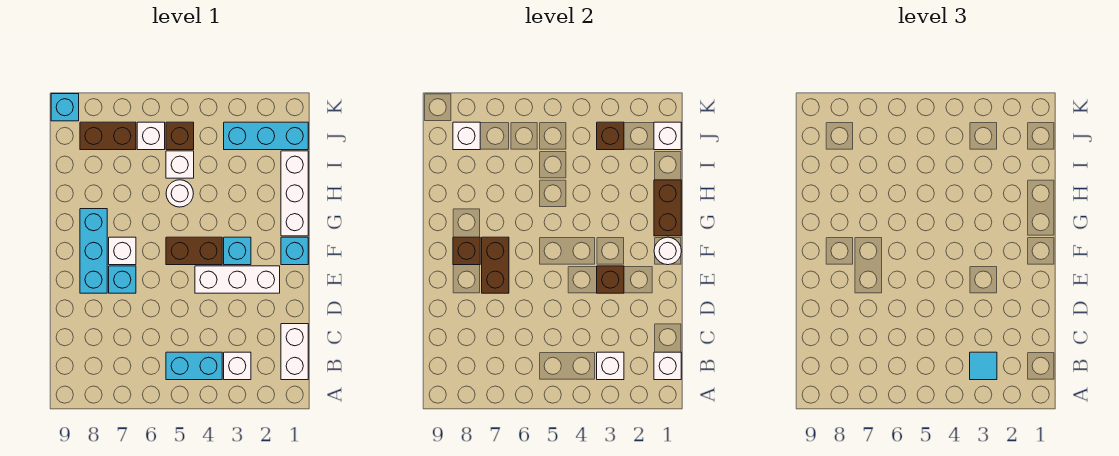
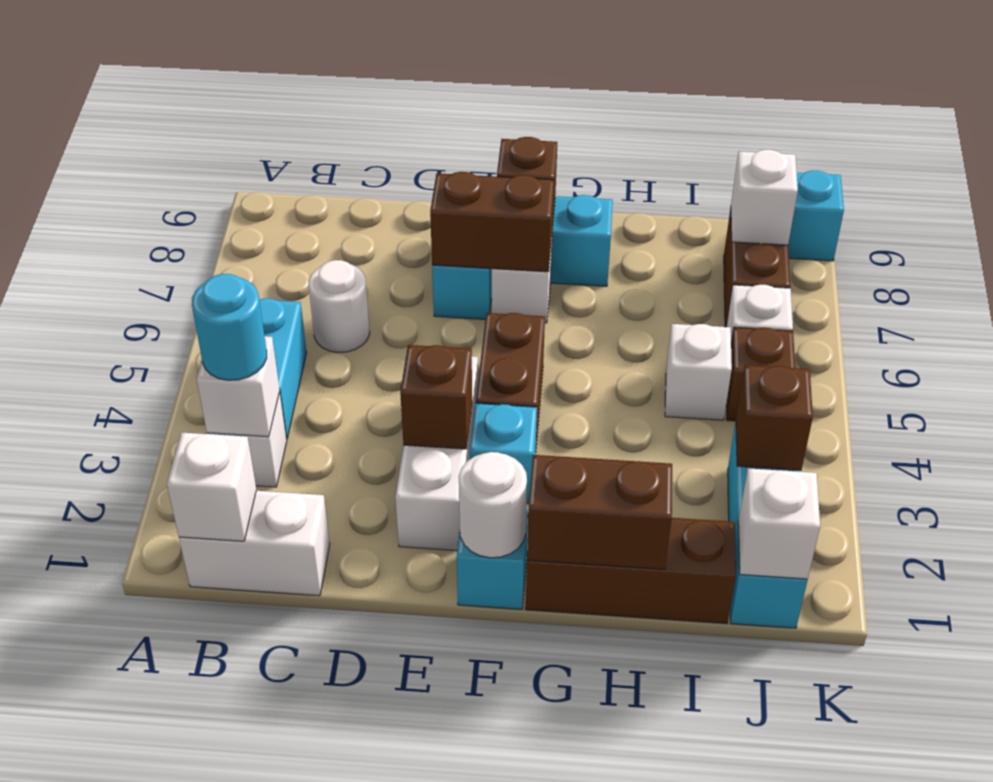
cyan tile B3 level 3 -> cyan round brick B3 level 3
white brick G1:I1 level 1 -> brown brick G1:I1 level 1
white round brick H5 level 1 -> white round brick C6 level 1

